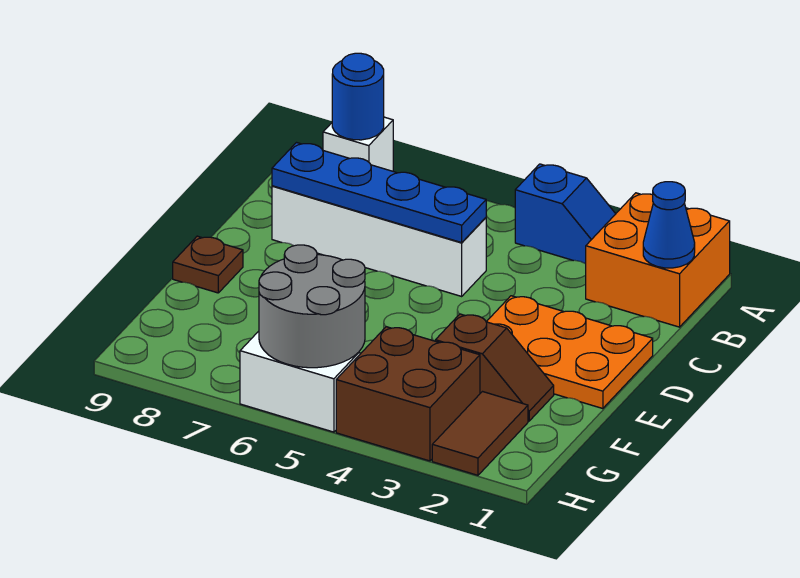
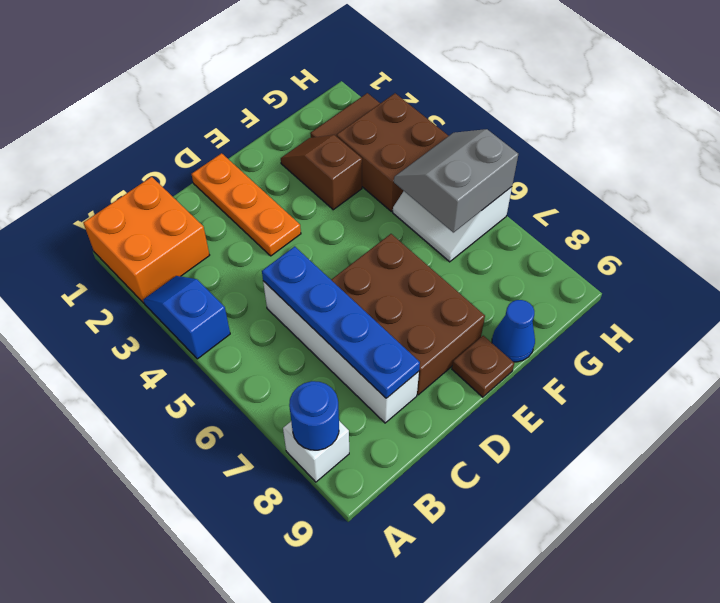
blue cone B1 level 2 -> blue cone F9 level 1
orange plate D1:E3 level 1 -> orange plate D1:D3 level 1
none -> brown brick D6:E8 level 1
grey round brick G5:H6 level 2 -> grey slope G5:H6 level 2 top 6

